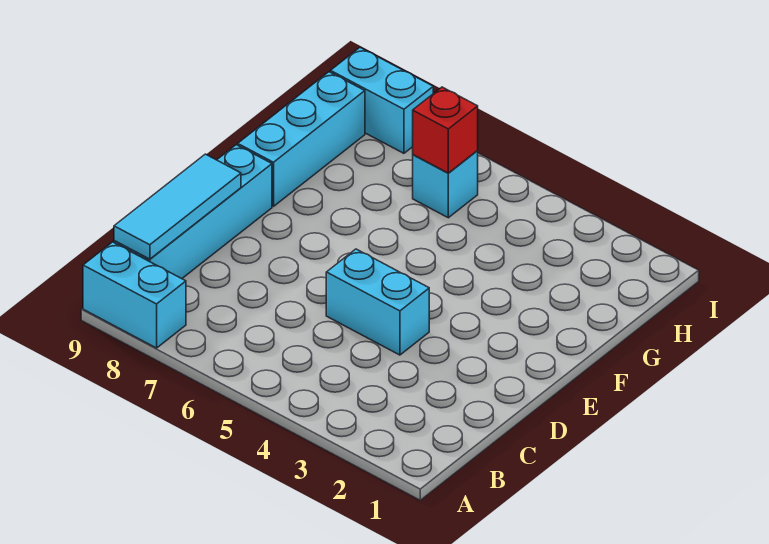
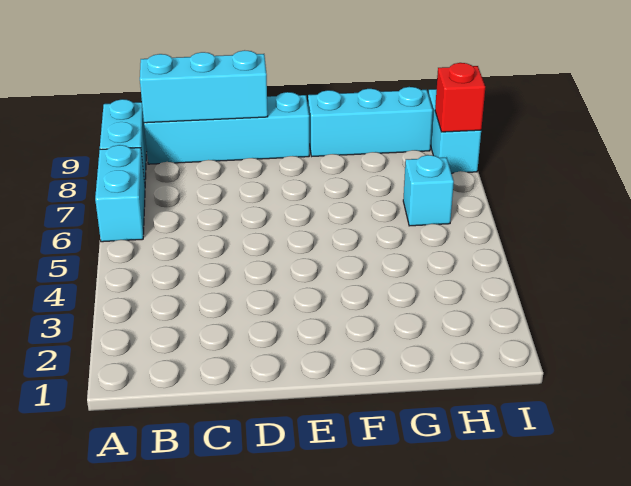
cyan tile B9:D9 level 2 -> cyan brick B9:D9 level 2
cyan brick D4:D5 level 1 -> cyan brick A6:A7 level 1
red brick H6 level 2 -> red brick I8 level 2

